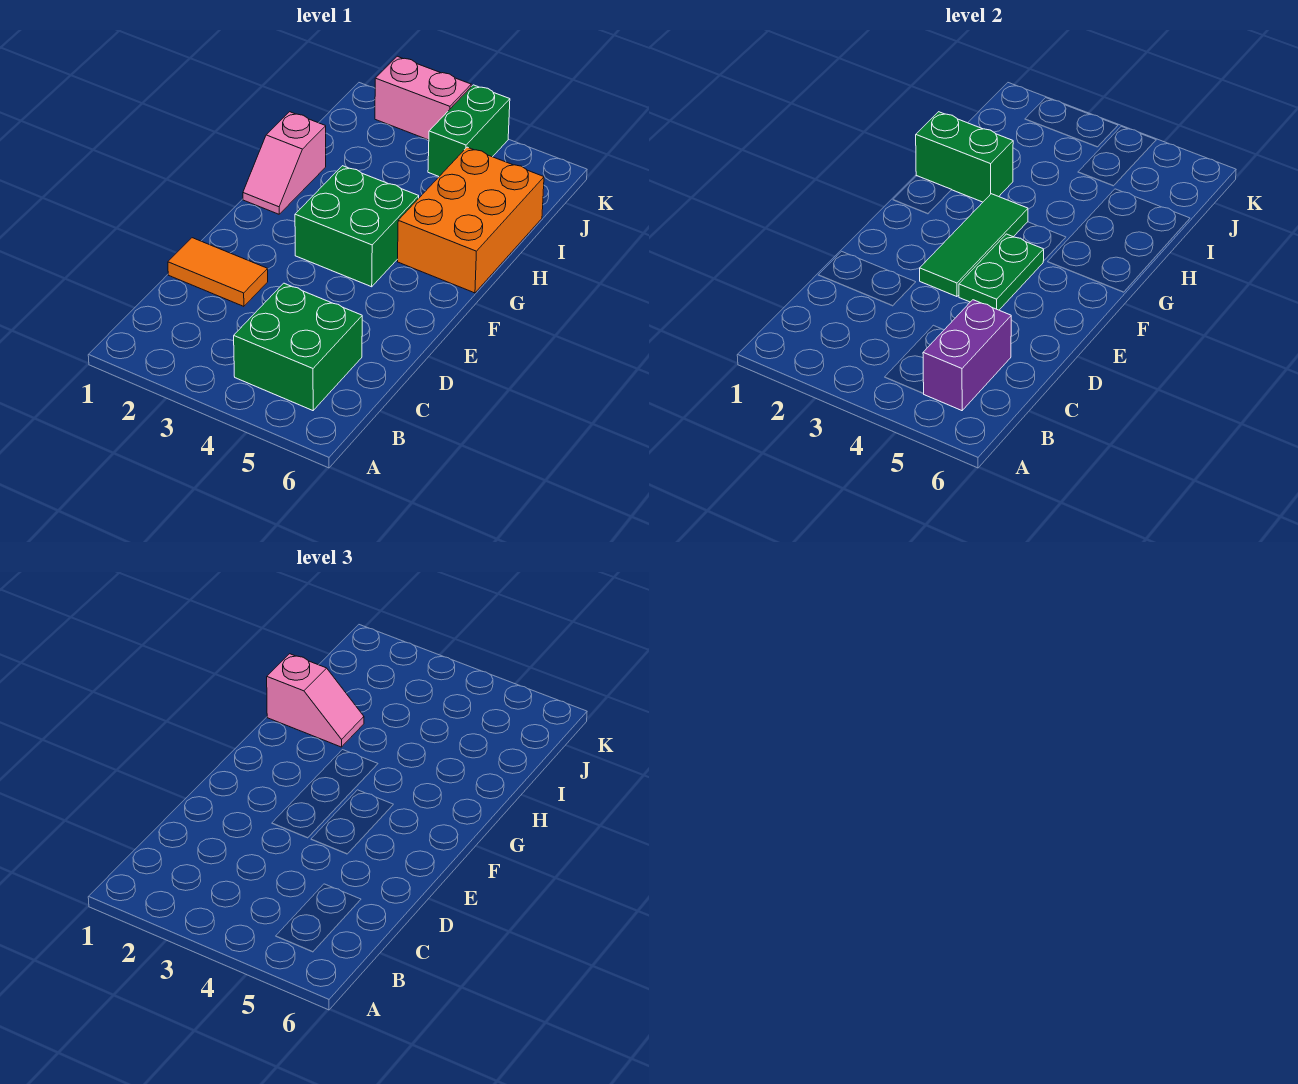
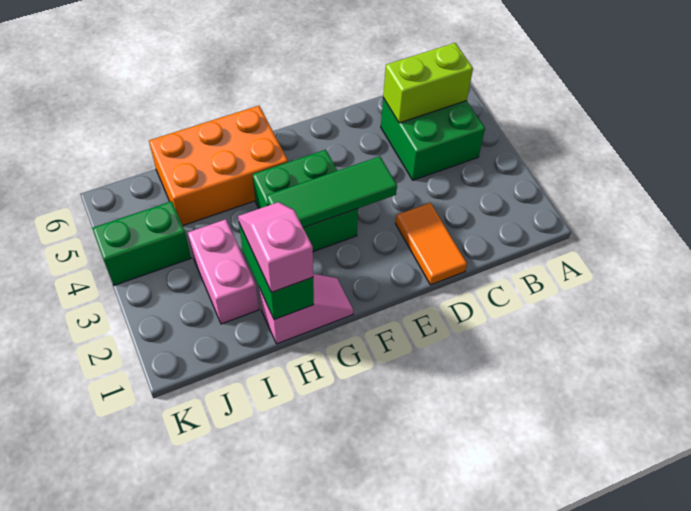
purple brick B5:C5 level 2 -> lime brick B5:C5 level 2
green plate E4:F4 level 2 -> none
pink brick K2:K3 level 1 -> pink brick I2:I3 level 1

